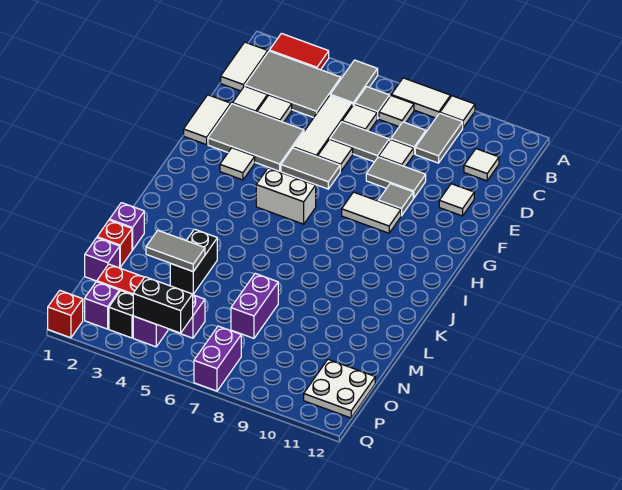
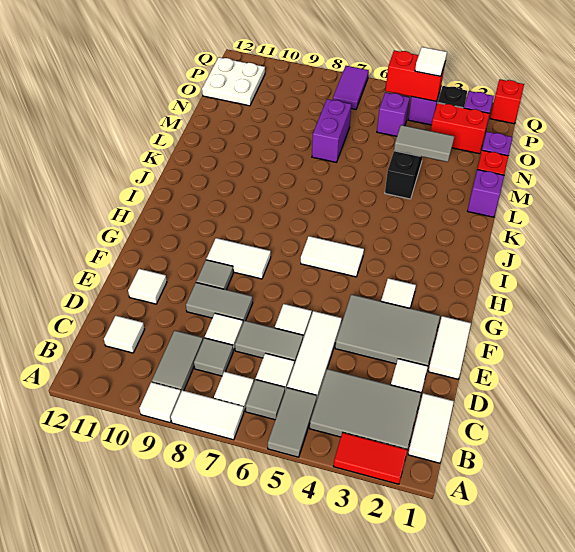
white tile D3 level 1 -> white tile P4 level 3
grey tile F5:F6 level 1 -> none
white brick H5:H6 level 1 -> white tile H5:H6 level 1
black brick P4:P5 level 2 -> red brick P4:P5 level 2
purple brick P7:Q7 level 1 -> purple tile P7:Q7 level 1

